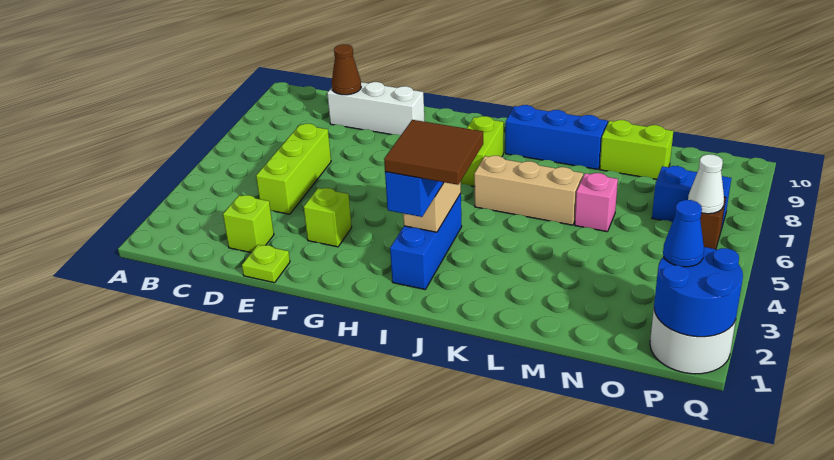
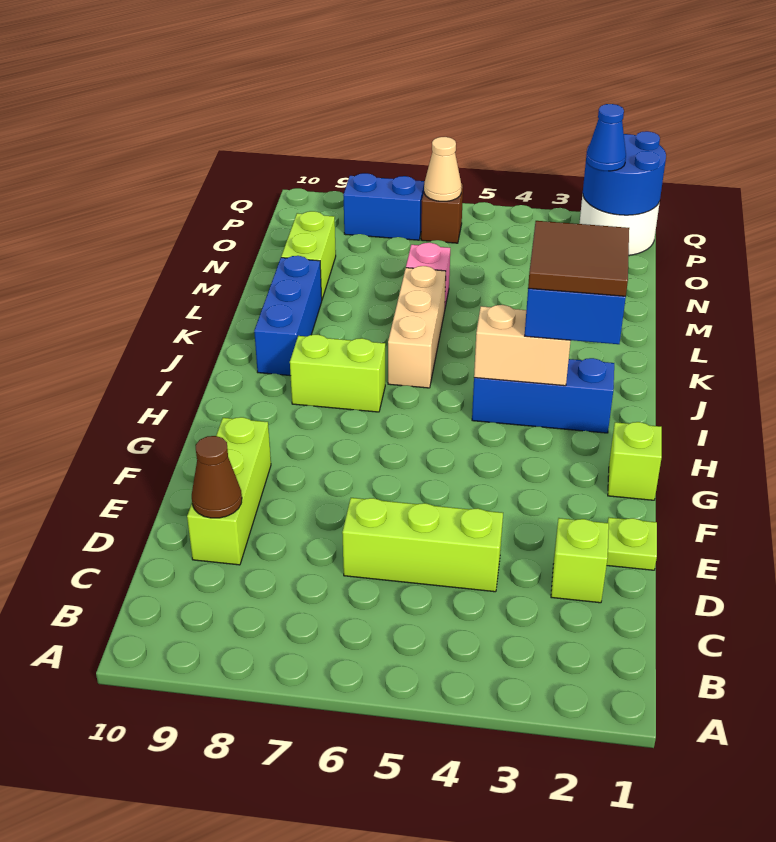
white brick D9:F9 level 1 -> lime brick D9:F9 level 1
lime brick F3 level 1 -> lime brick G1 level 1
blue brick O7:P7 level 1 -> blue brick P7:P8 level 1
white cone P6 level 2 -> tan cone P6 level 2

